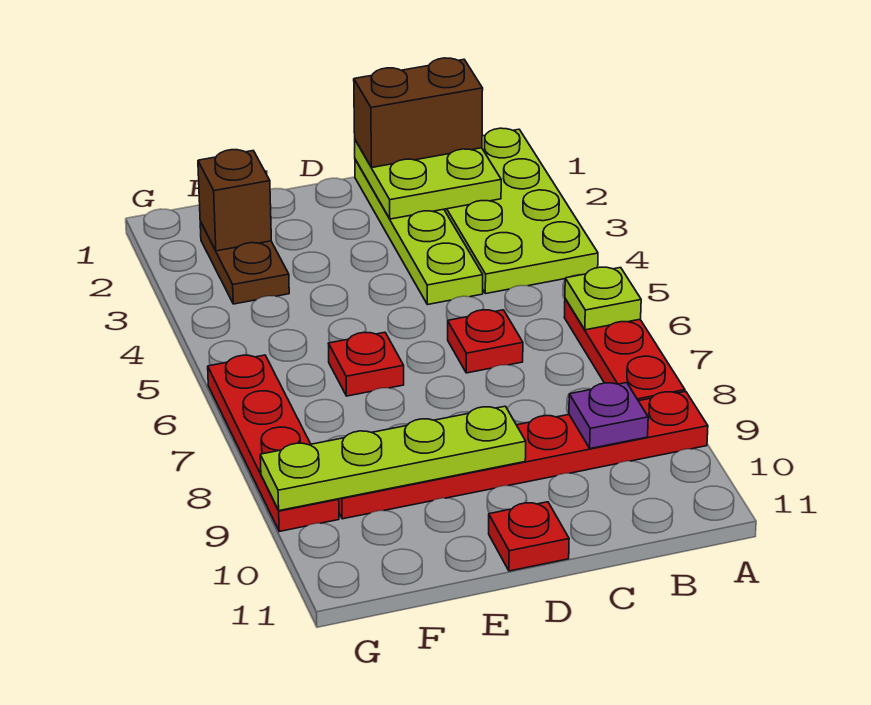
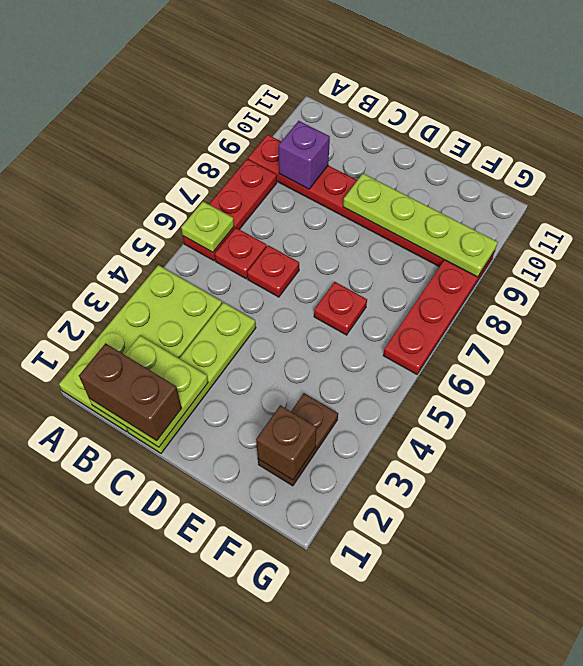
purple plate B9 level 2 -> purple brick B9 level 2
red plate D11 level 1 -> red plate B6 level 1

